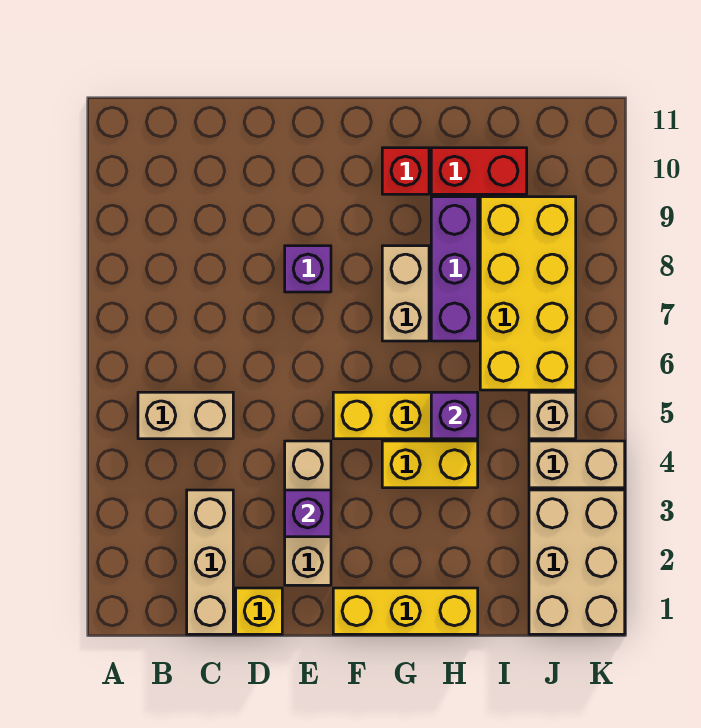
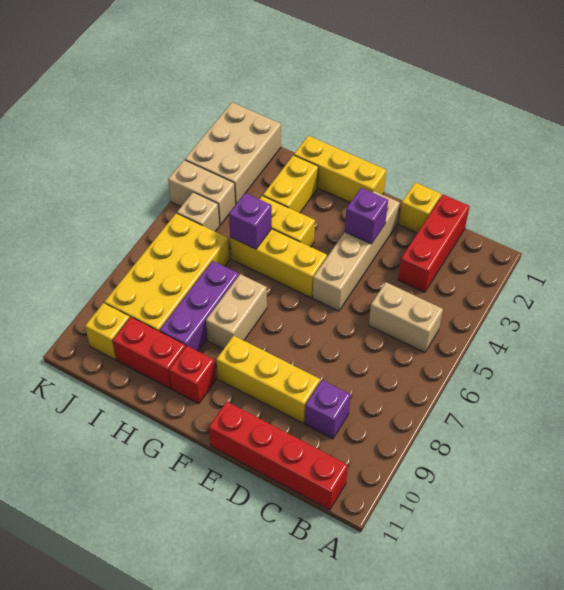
none -> red brick B11:E11 level 1
tan brick C1:C3 level 1 -> red brick C1:C3 level 1
none -> yellow brick D9:F9 level 1
tan brick E2:E4 level 1 -> tan brick E2:E5 level 1
purple brick E8 level 1 -> purple brick C9 level 1
none -> yellow brick H2:H3 level 1
none -> yellow brick J10 level 1

